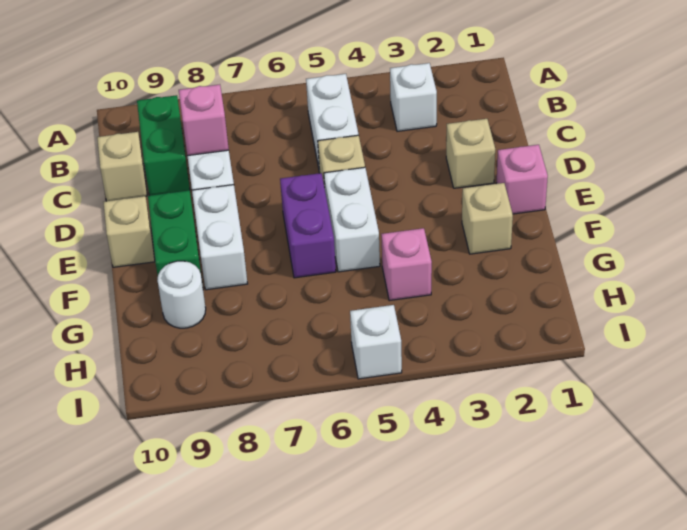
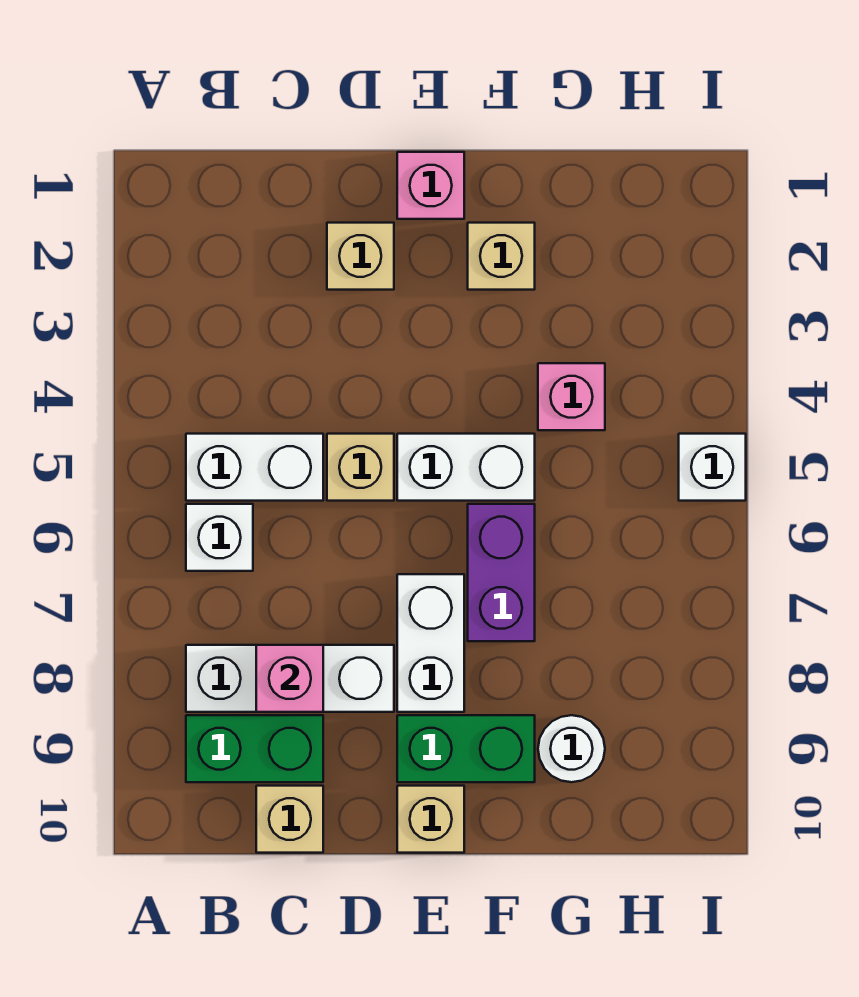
white brick B3 level 1 -> white brick B6 level 1
purple brick E6:F6 level 1 -> purple brick F6:F7 level 1
white brick E8:F8 level 1 -> white brick E7:E8 level 1

